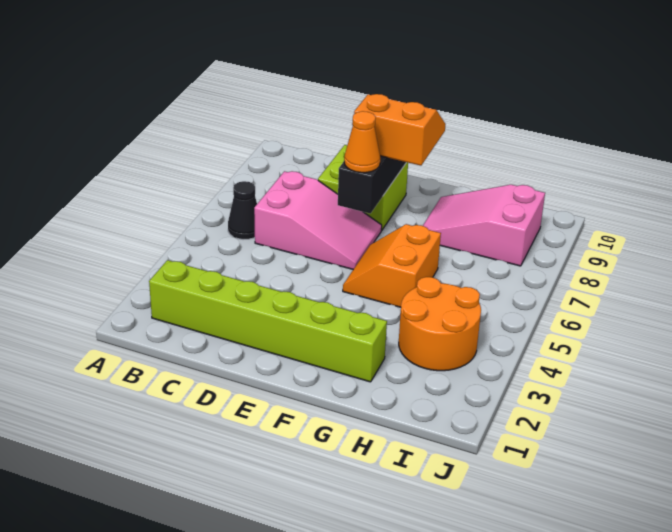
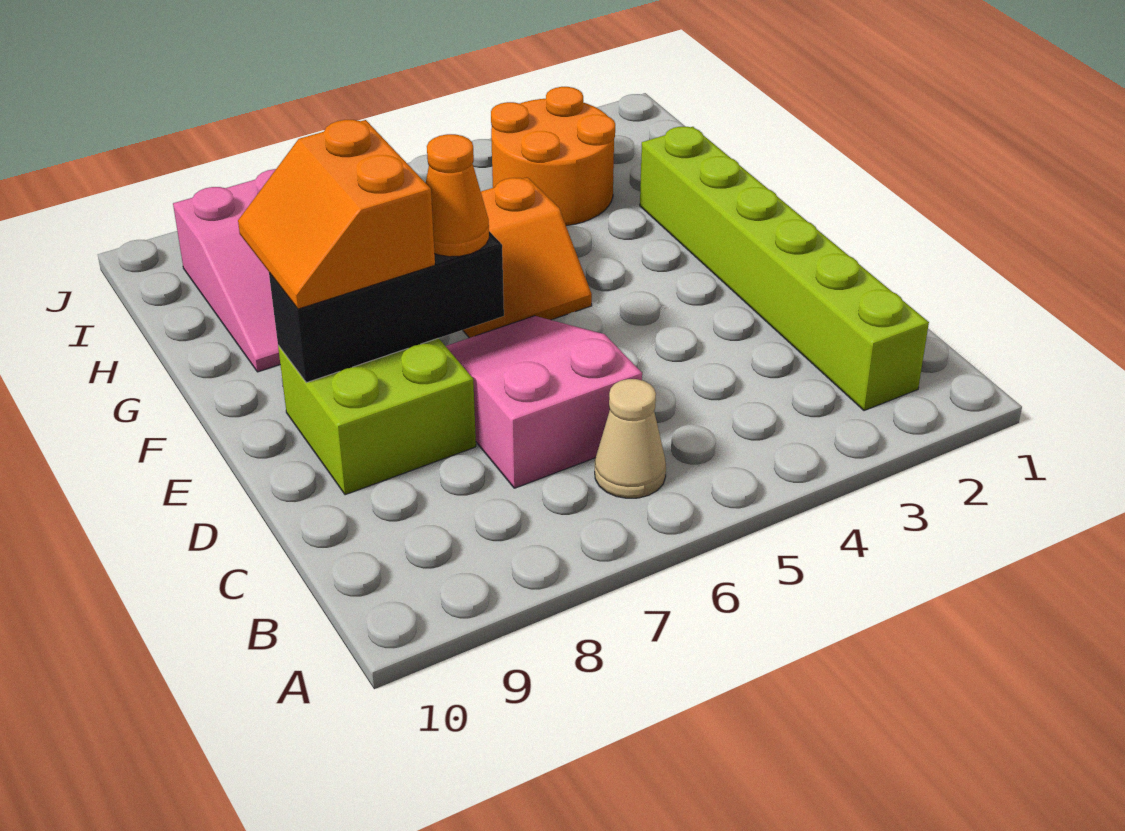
black cone B6 level 1 -> tan cone B6 level 1

